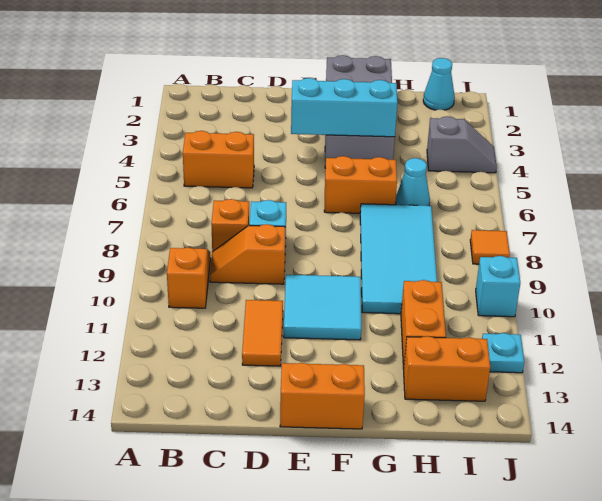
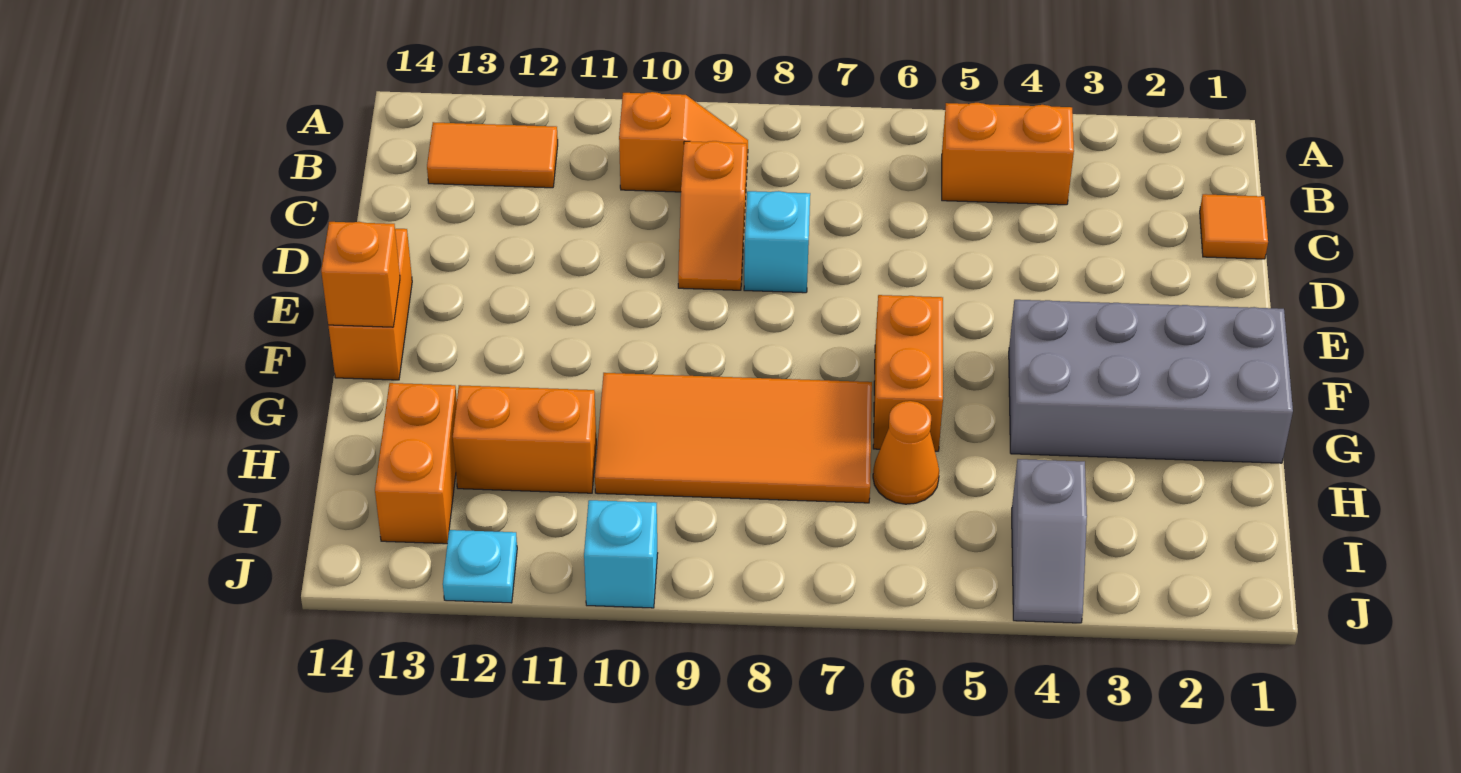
orange brick B5:C5 level 1 -> orange brick B4:B5 level 1
orange brick C8 level 1 -> orange brick F14 level 2
orange slope C9:D9 level 1 top D -> orange slope C9:D9 level 1 top C
orange tile D11:D12 level 1 -> orange tile B12:B13 level 1
cyan brick E4:G4 level 2 -> none
cyan tile E10:F11 level 1 -> none
cyan tile G7:H10 level 1 -> orange tile G7:H10 level 1
cyan cone H6 level 1 -> orange cone H6 level 1
cyan cone I1 level 1 -> none
orange tile J8 level 1 -> orange tile C1 level 1

